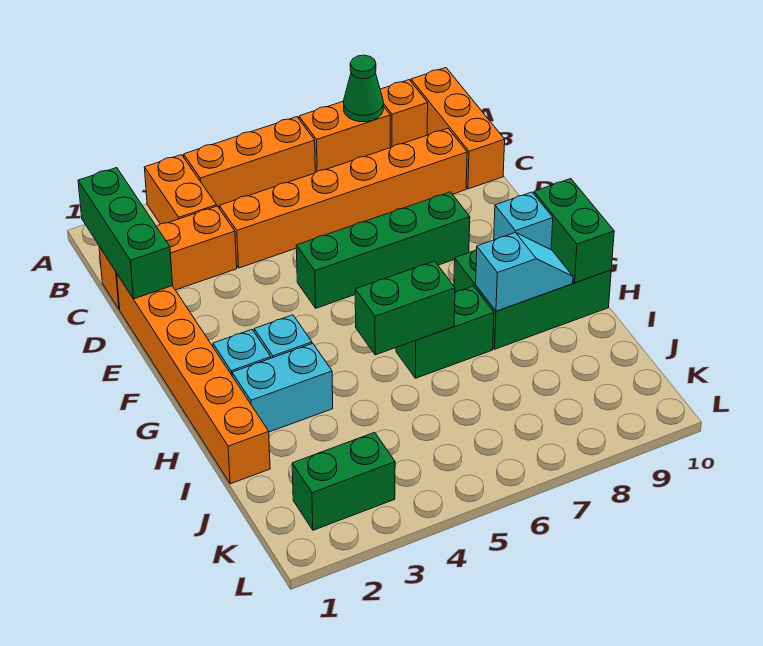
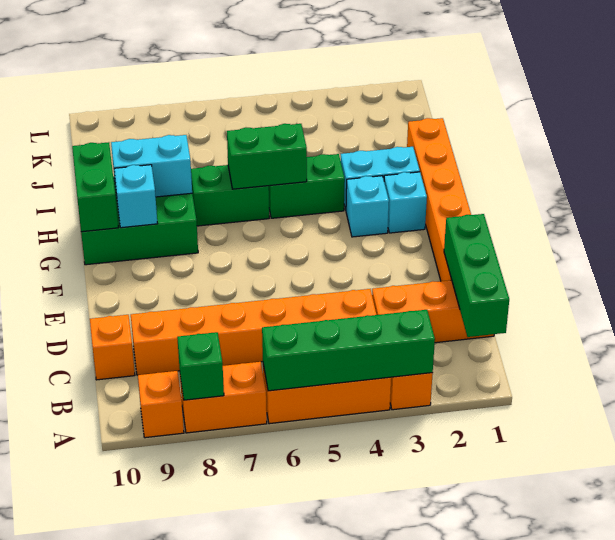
green cone A8 level 2 -> green brick A8 level 2
orange brick A10:C10 level 1 -> orange brick C10 level 1
green brick E5:E8 level 1 -> green brick A3:A6 level 2
cyan slope H8:H9 level 2 top 8 -> cyan brick H8:H9 level 2
green brick K2:K3 level 1 -> green brick H4:H5 level 1

